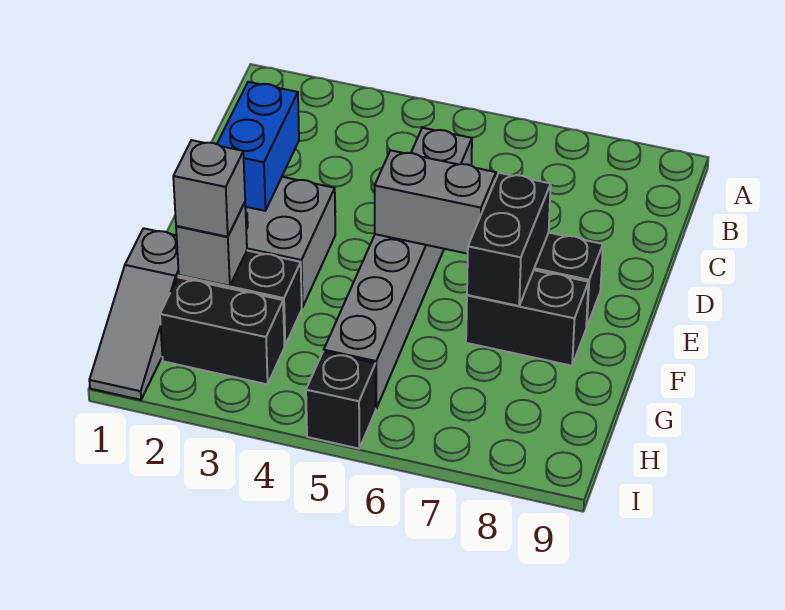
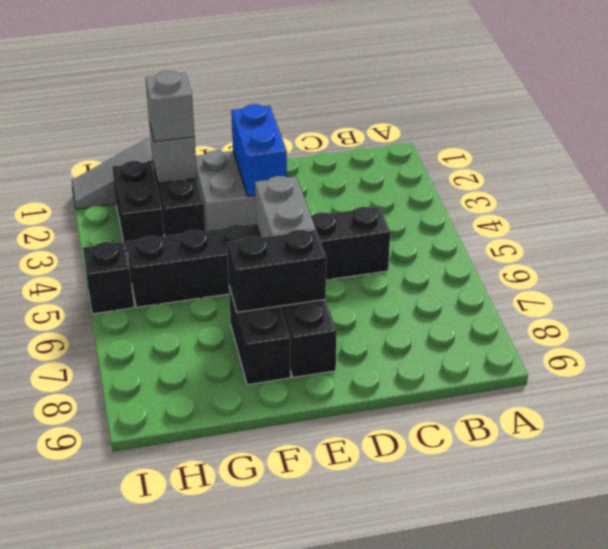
grey brick C5:H5 level 1 -> black brick C5:H5 level 1
blue brick D2:E2 level 2 -> blue brick E2:E3 level 2

